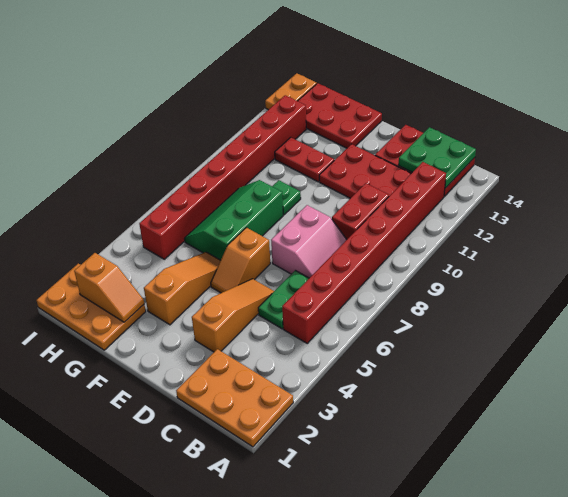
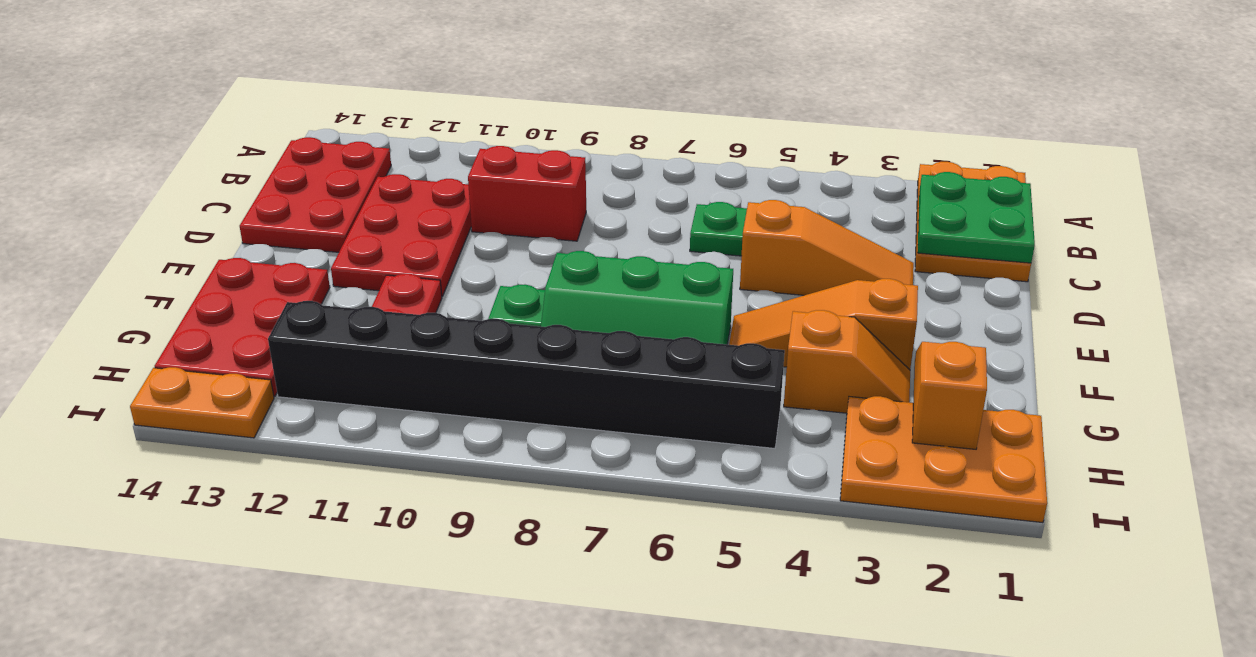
red brick B5:B12 level 1 -> none
green plate B13:C14 level 2 -> green plate B1:C2 level 2
pink slope C7:D8 level 1 top D -> none
orange slope D3:D5 level 1 top 3 -> orange slope D3:D5 level 1 top 5
orange slope E5:E6 level 1 top 6 -> orange slope G3:G4 level 1 top 4
orange plate G1:I2 level 1 -> orange plate H1:I3 level 1
red brick H5:H12 level 1 -> black brick H5:H12 level 1

